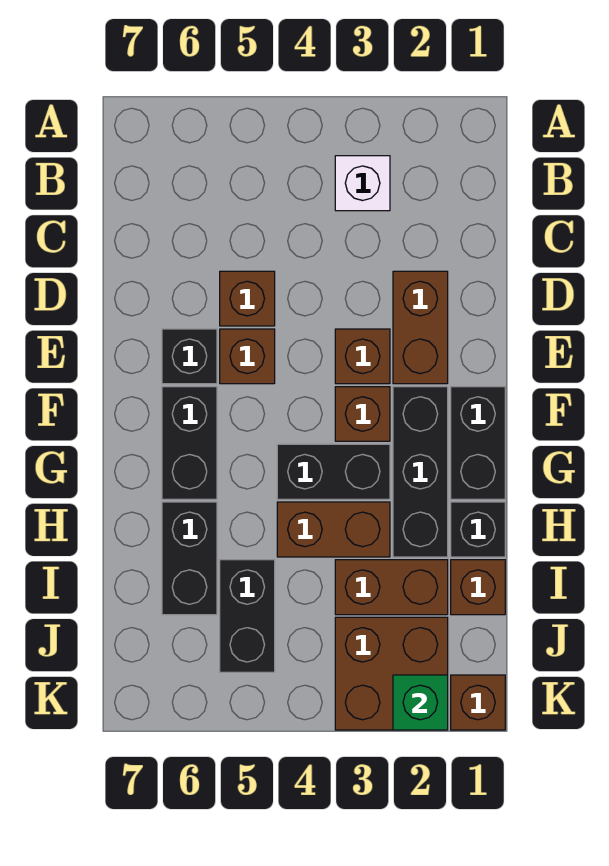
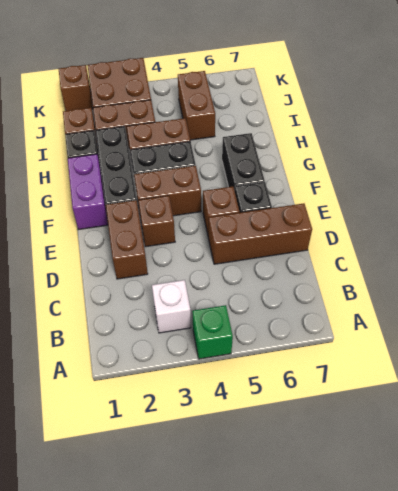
brown brick D5 level 1 -> brown brick D5:D7 level 1
black brick F1:G1 level 1 -> purple brick F1:G1 level 1
brown brick F3 level 1 -> brown brick F3:F4 level 1
black brick H6:I6 level 1 -> none
black brick I5:J5 level 1 -> brown brick I5:J5 level 1
green brick K2 level 2 -> green brick A4 level 1

